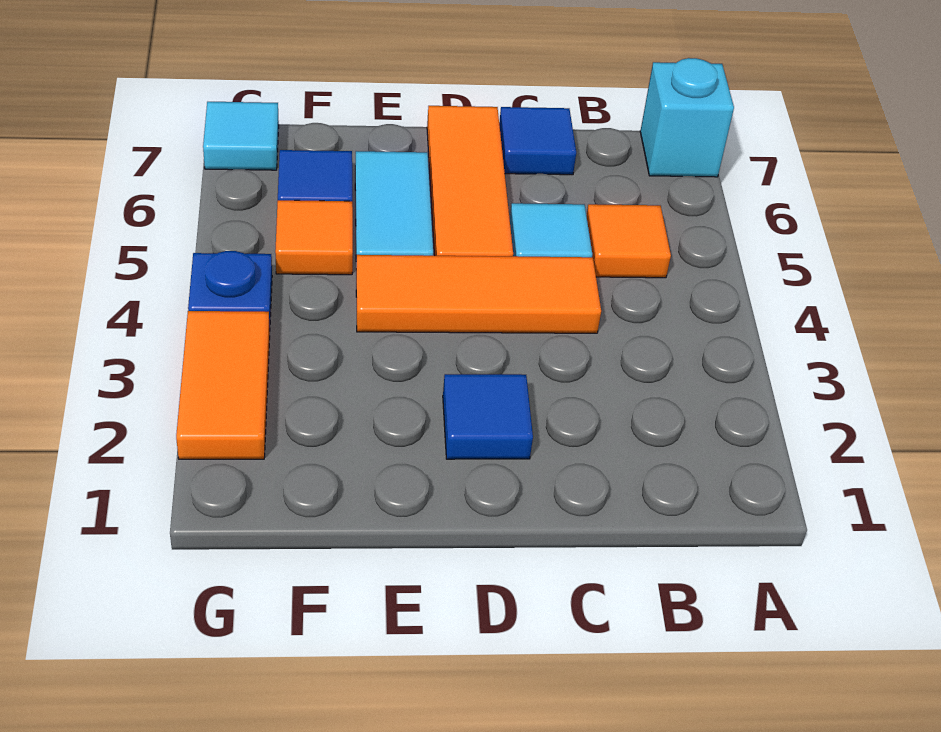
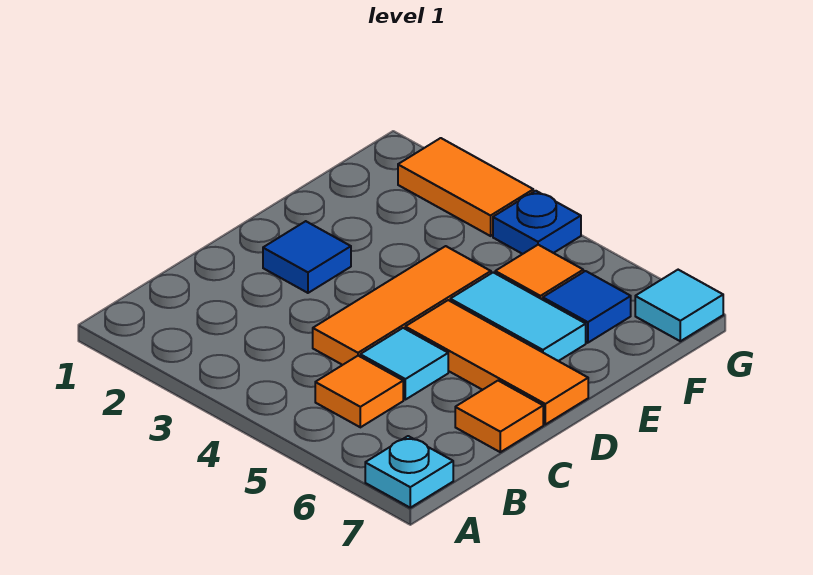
cyan brick A7 level 1 -> cyan plate A7 level 1
blue tile C7 level 1 -> orange tile C7 level 1

